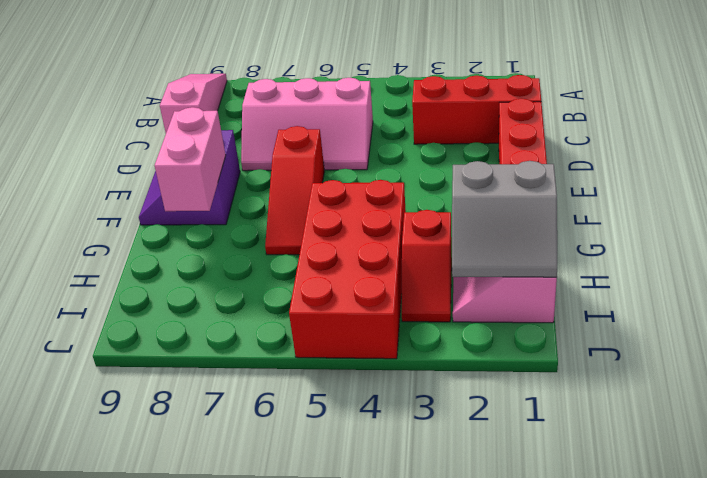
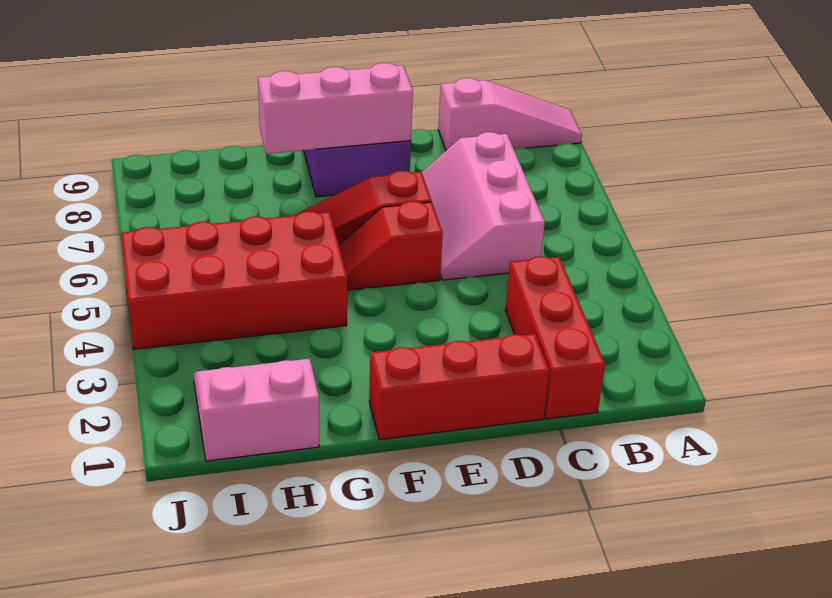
pink brick F8:G8 level 2 -> pink brick E8:G8 level 2
grey slope H1:I2 level 2 top H -> none
red slope H3:I3 level 1 top H -> red slope E5:F5 level 1 top E

